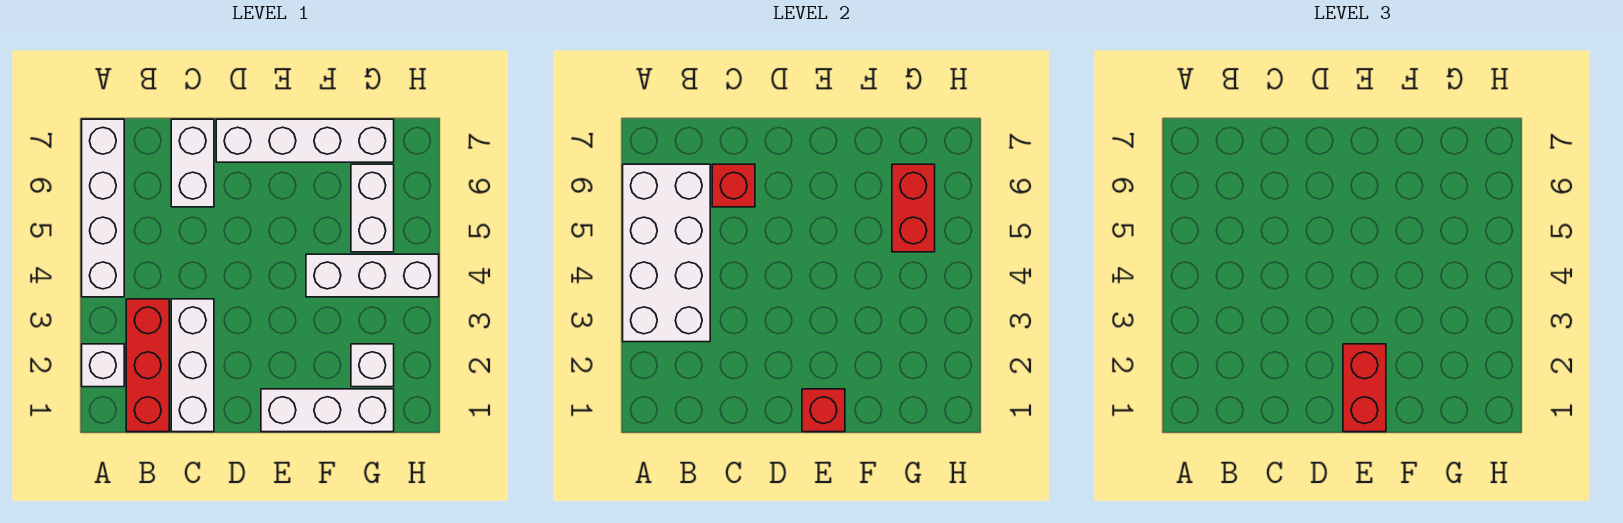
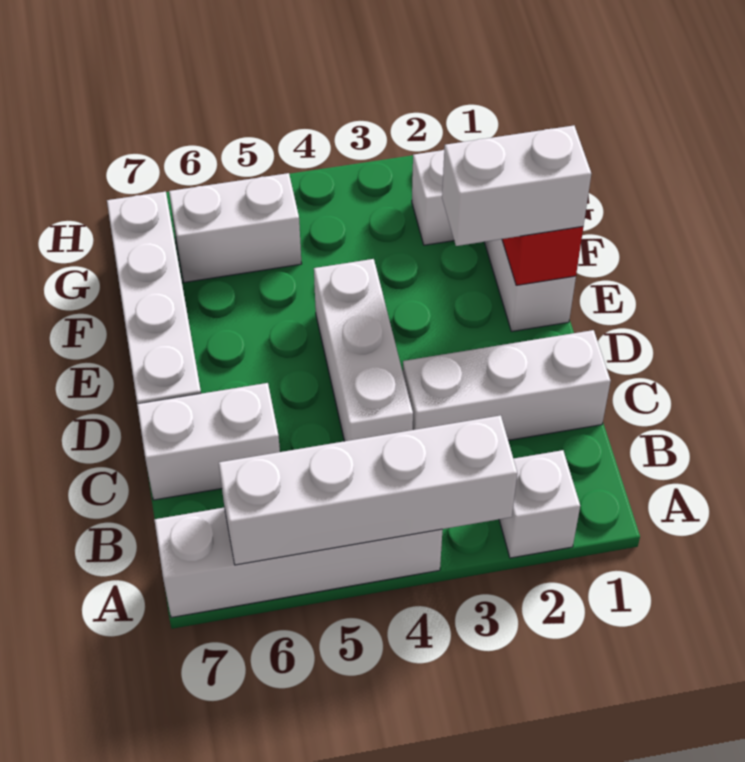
white brick A3:B6 level 2 -> white brick A3:A6 level 2
red brick B1:B3 level 1 -> none
red brick C6 level 2 -> none
red brick E1:E2 level 3 -> white brick E1:E2 level 3
white brick F4:H4 level 1 -> white brick C4:E4 level 1
red brick G5:G6 level 2 -> none

